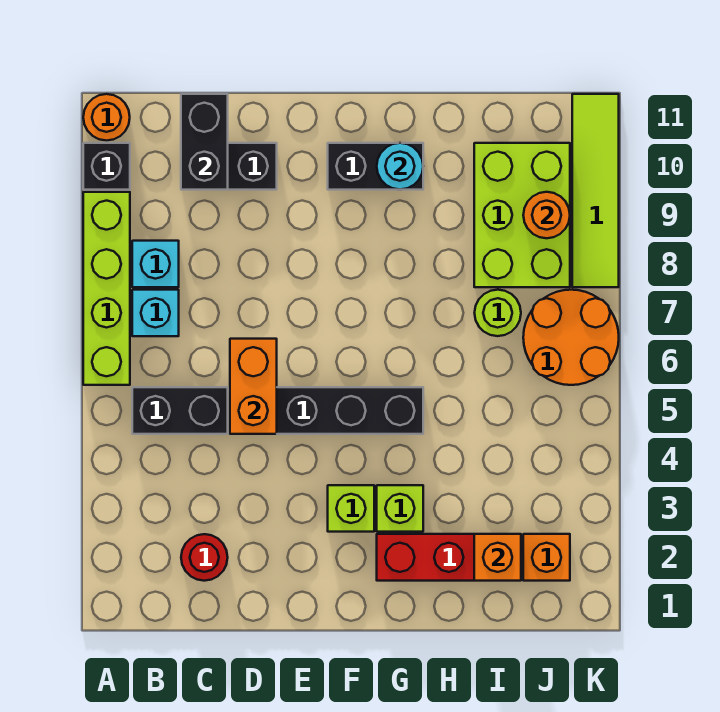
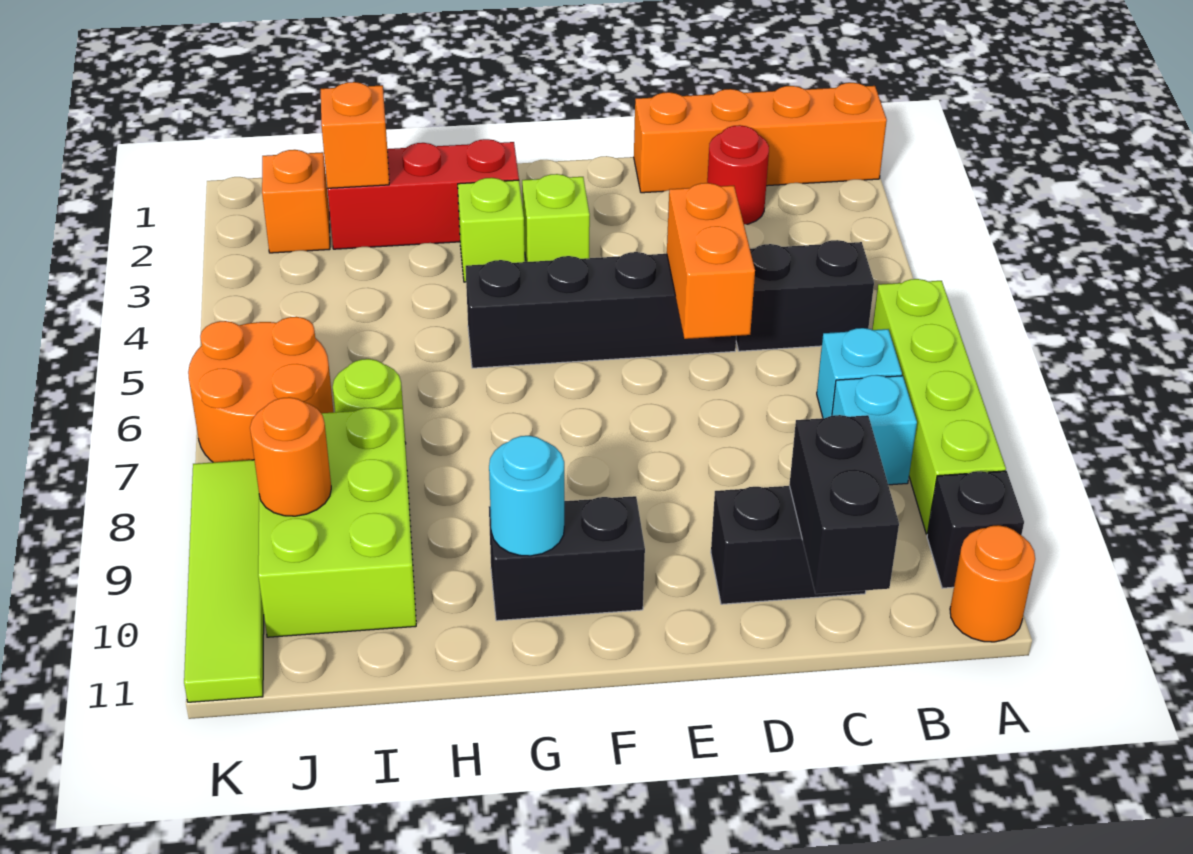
none -> orange brick A1:D1 level 1

